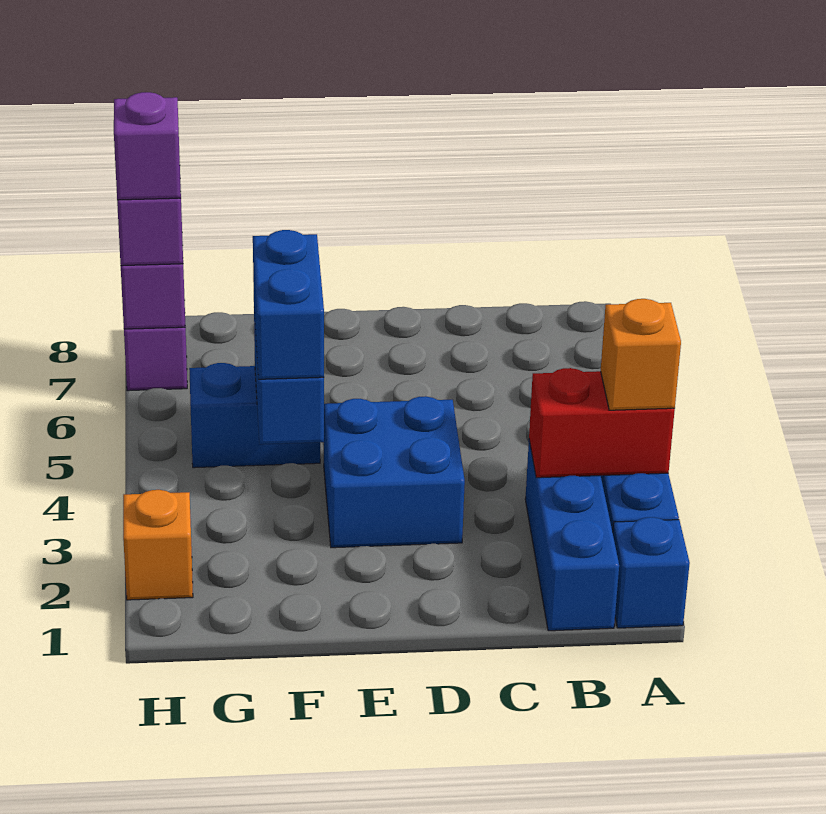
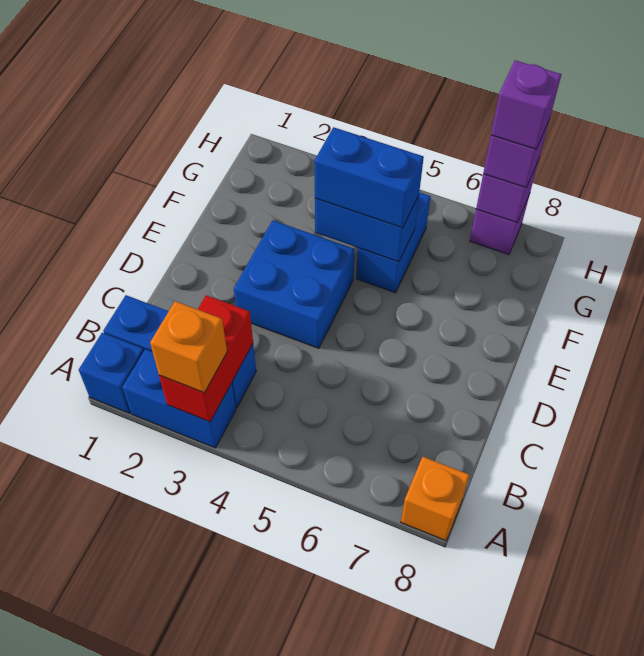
orange brick H2 level 1 -> orange brick A8 level 1

